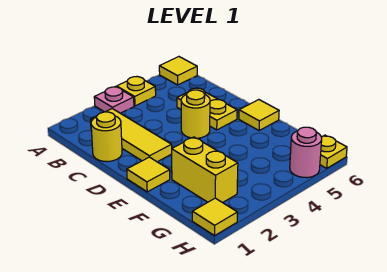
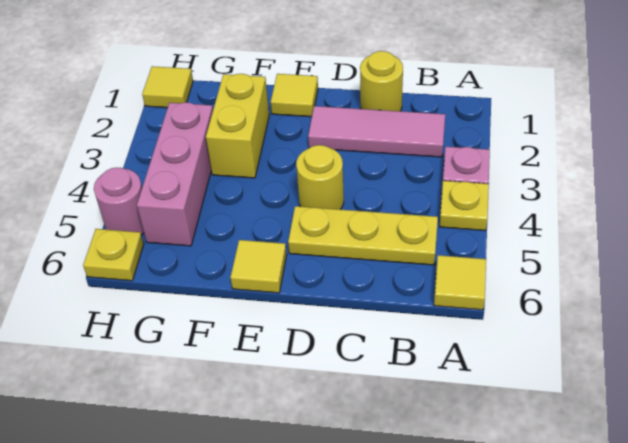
yellow tile B2:D2 level 1 -> pink tile B2:D2 level 1
yellow plate C5:D5 level 1 -> yellow plate B5:D5 level 1
yellow brick F2:G2 level 1 -> yellow brick F2:F3 level 1
none -> pink brick G3:G5 level 1

